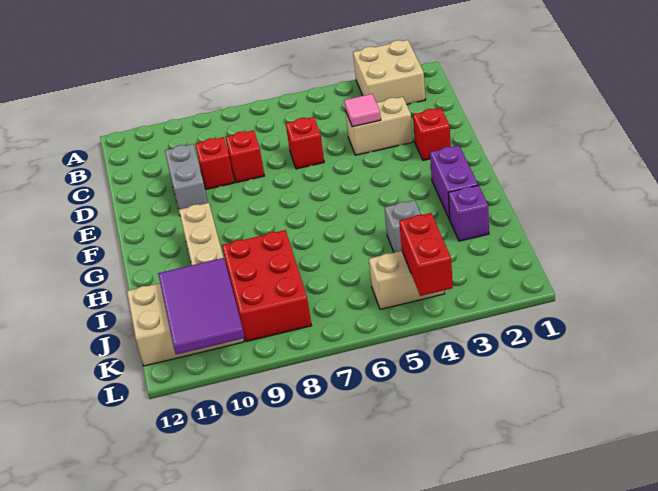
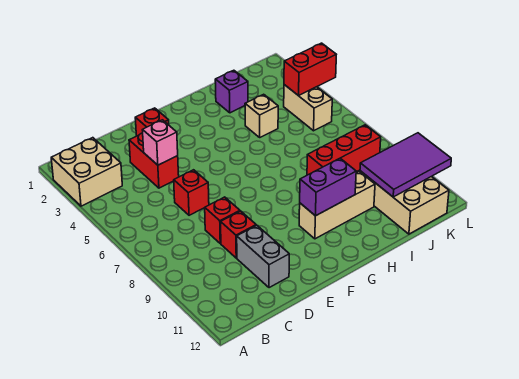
tan brick D3:D4 level 1 -> red brick D3:D4 level 1
pink tile D4 level 2 -> pink brick D4 level 2
grey brick D10:E10 level 1 -> grey brick D10:D11 level 1
purple brick G2:H2 level 1 -> purple brick G10:H10 level 2
grey brick I4 level 1 -> tan brick I4 level 1
red brick I8:K9 level 1 -> red brick I8:K8 level 1

